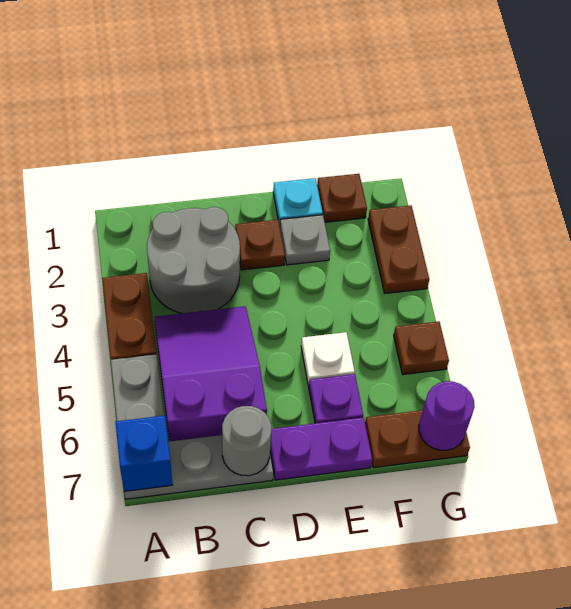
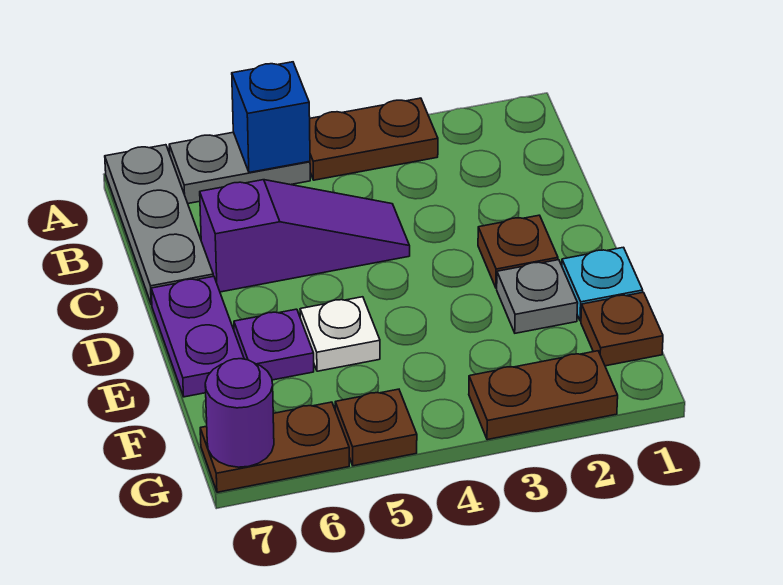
blue brick A7 level 2 -> blue brick A5 level 2
grey round brick B2:C3 level 1 -> none
purple slope B4:C6 level 1 top 6 -> purple slope C4:C6 level 1 top 6
grey round brick C7 level 2 -> none
brown plate F7:G7 level 1 -> brown plate G6:G7 level 1

